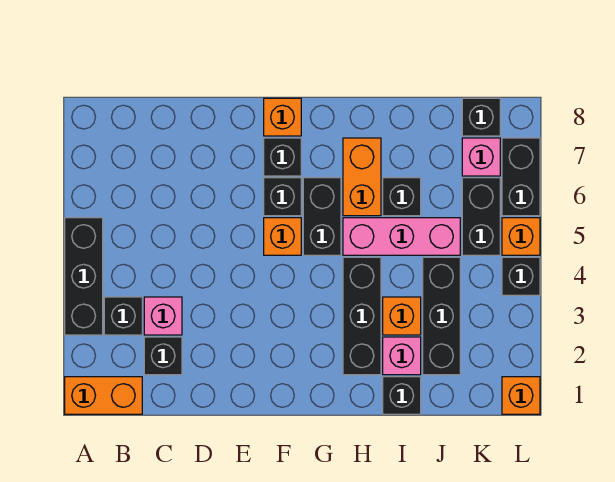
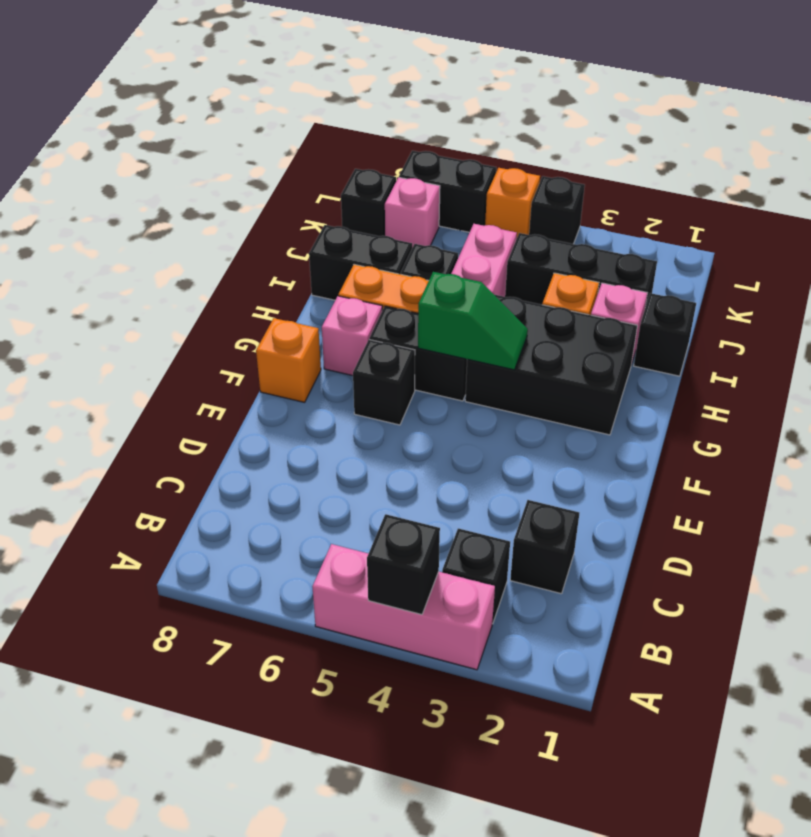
orange brick A1:B1 level 1 -> none
black brick A3:A5 level 1 -> pink brick A3:A5 level 1
pink brick C3 level 1 -> pink brick G7 level 1
orange brick F5 level 1 -> none
black brick F7 level 1 -> black brick A4 level 2
none -> green slope G4:G5 level 2 top 5
black brick H2:H4 level 1 -> black brick G2:H4 level 1
black brick K5:K6 level 1 -> black brick I7:I8 level 1
orange brick L1 level 1 -> none

